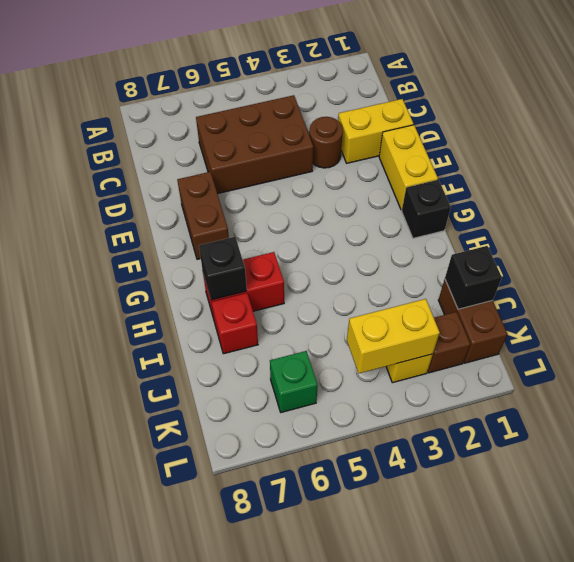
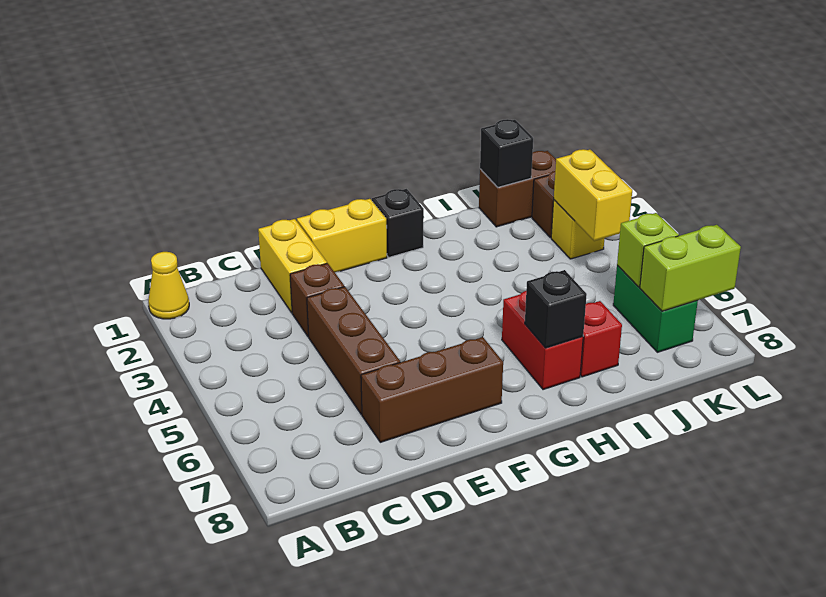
none -> yellow cone A1 level 1
brown brick C4:D6 level 1 -> brown brick D4:D6 level 1
brown round brick D3 level 1 -> brown brick D3 level 1
brown brick E7:F7 level 1 -> brown brick D7:F7 level 1
green brick K6 level 1 -> green brick K6:K7 level 1
none -> lime brick K6 level 2
none -> lime brick K7:L7 level 2

